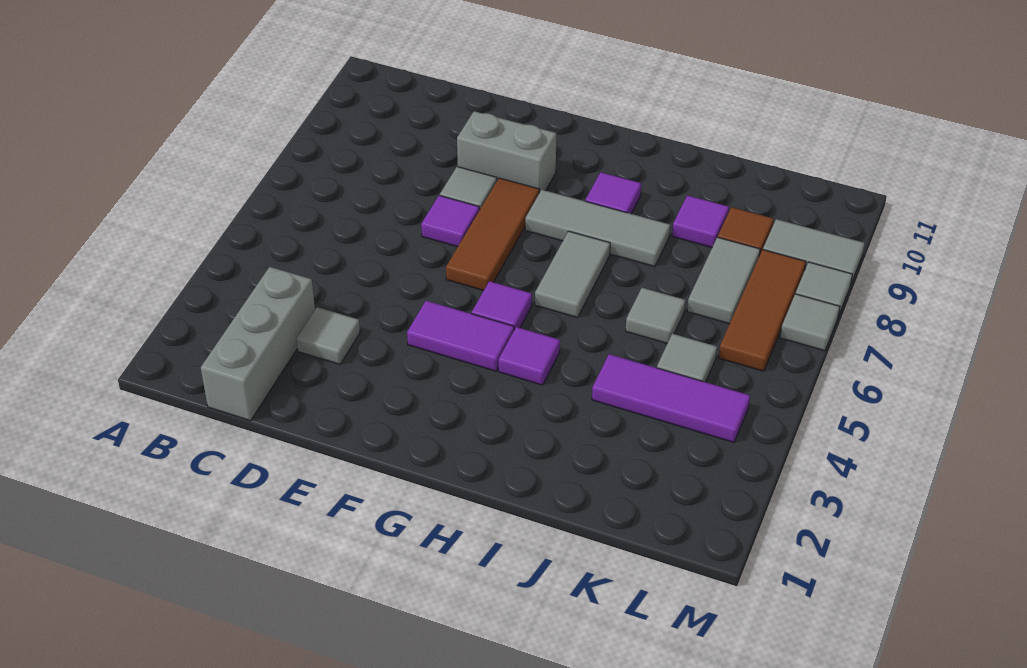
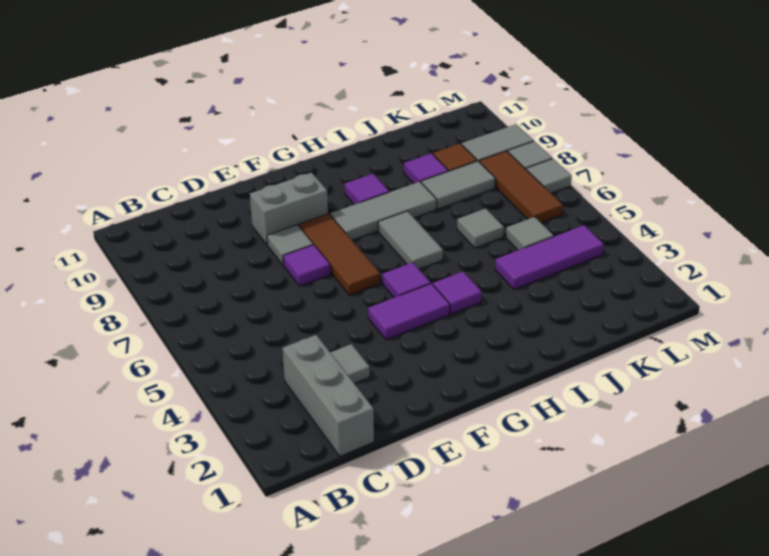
grey tile K7:K8 level 1 -> grey tile J8:K8 level 1

